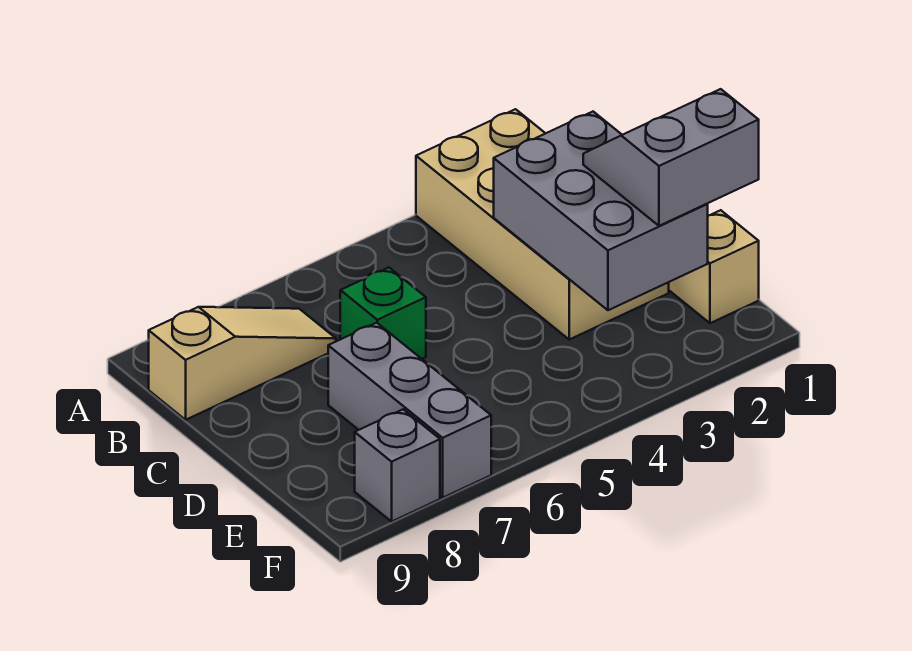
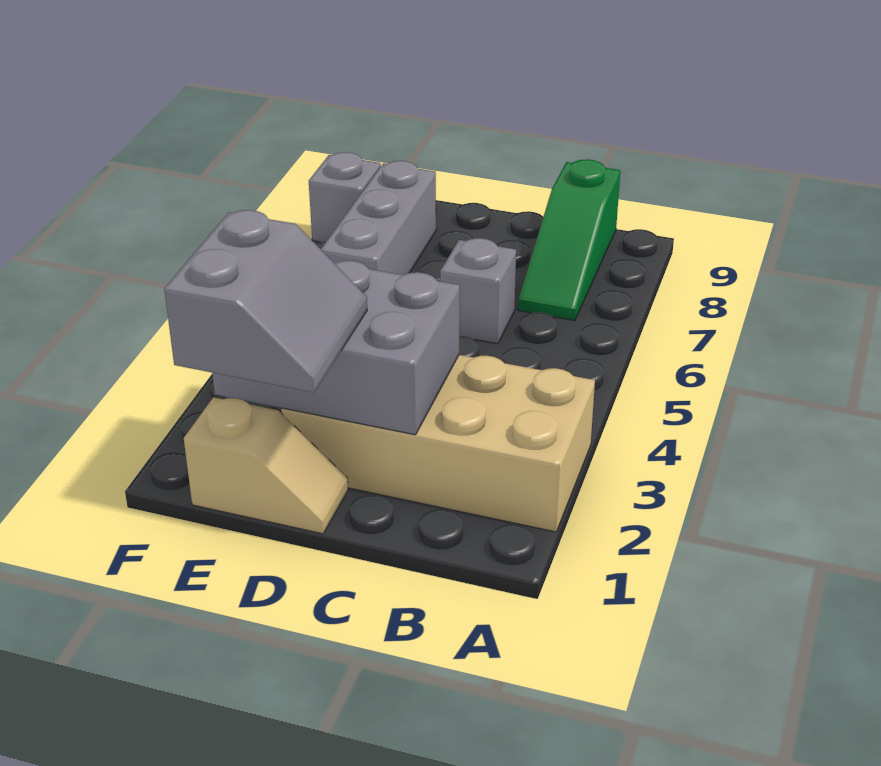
tan slope B7:B9 level 1 top 9 -> green slope B7:B9 level 1 top 9
green brick C6 level 1 -> grey brick C6 level 1
grey brick D7:F7 level 1 -> grey brick E6:E8 level 1

